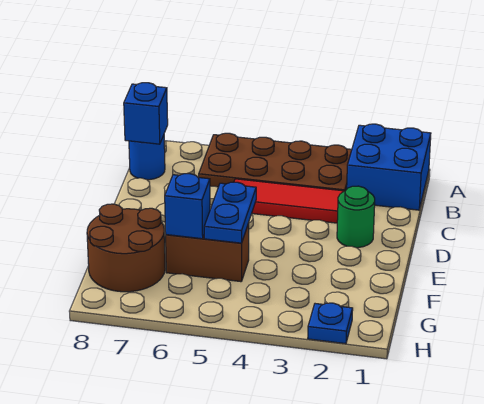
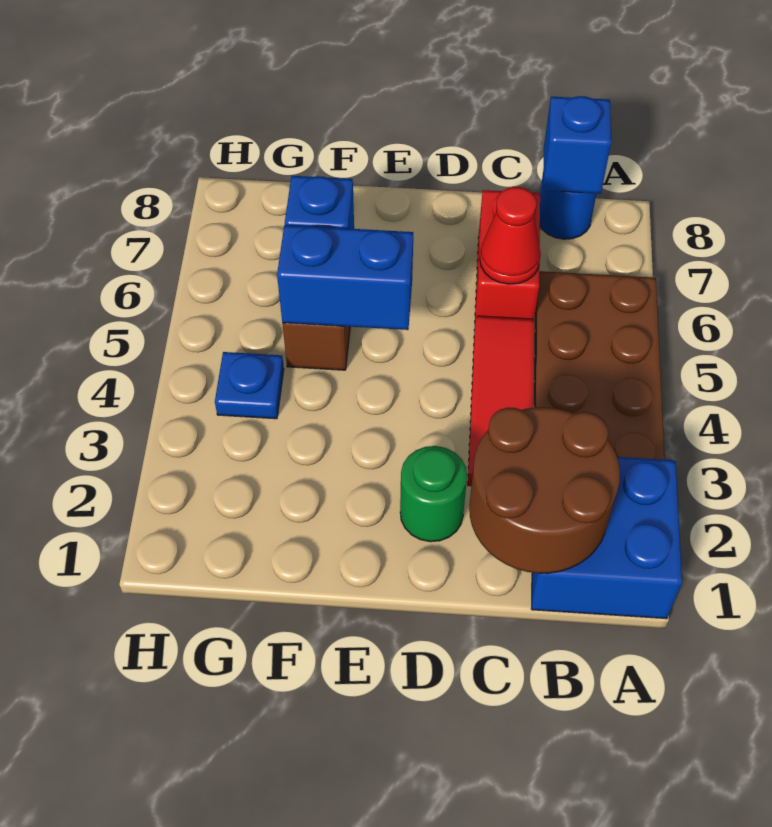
none -> red brick C6:C7 level 1
none -> red cone C6 level 2
blue plate E5:F5 level 2 -> blue brick E5:F5 level 2
brown round brick F7:G8 level 1 -> brown round brick B1:C2 level 2
blue plate H2 level 1 -> blue plate G4 level 1

